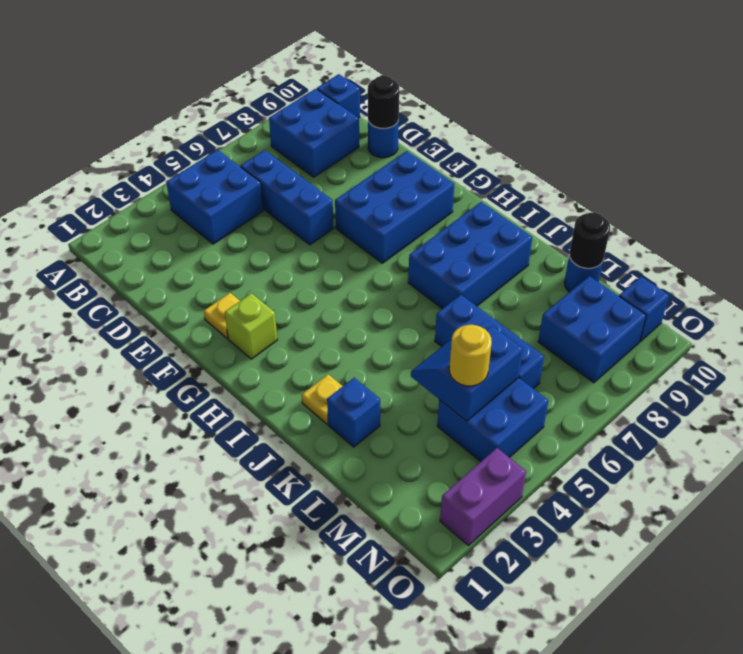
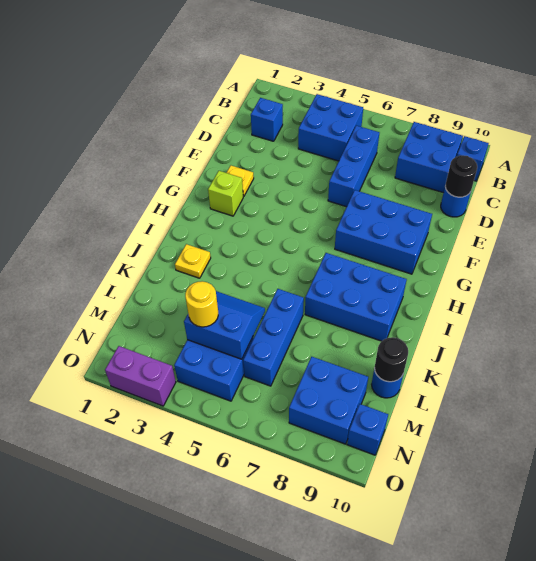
blue brick K2 level 1 -> blue brick C2 level 1

